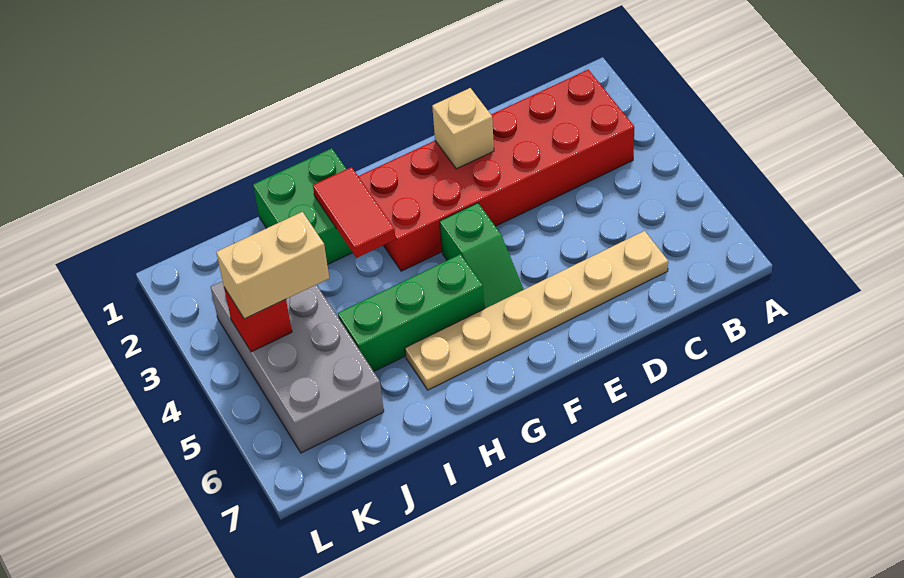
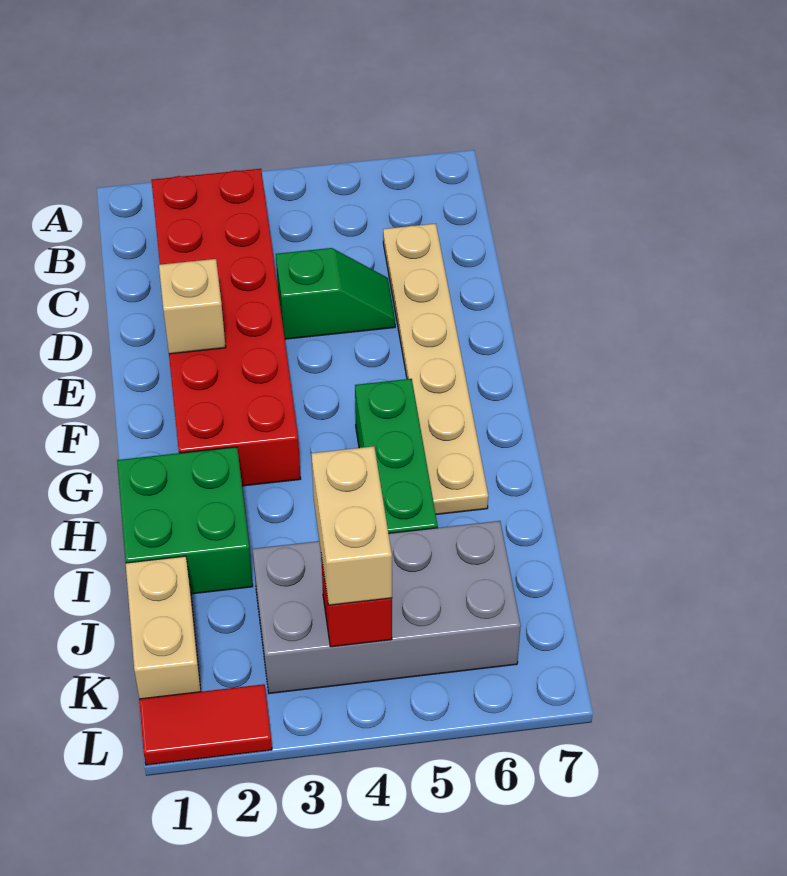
green slope F4:F5 level 1 top 4 -> green slope D4:D5 level 1 top 4
red tile H2:H3 level 2 -> red tile L1:L2 level 1
none -> tan brick J1:K1 level 1

